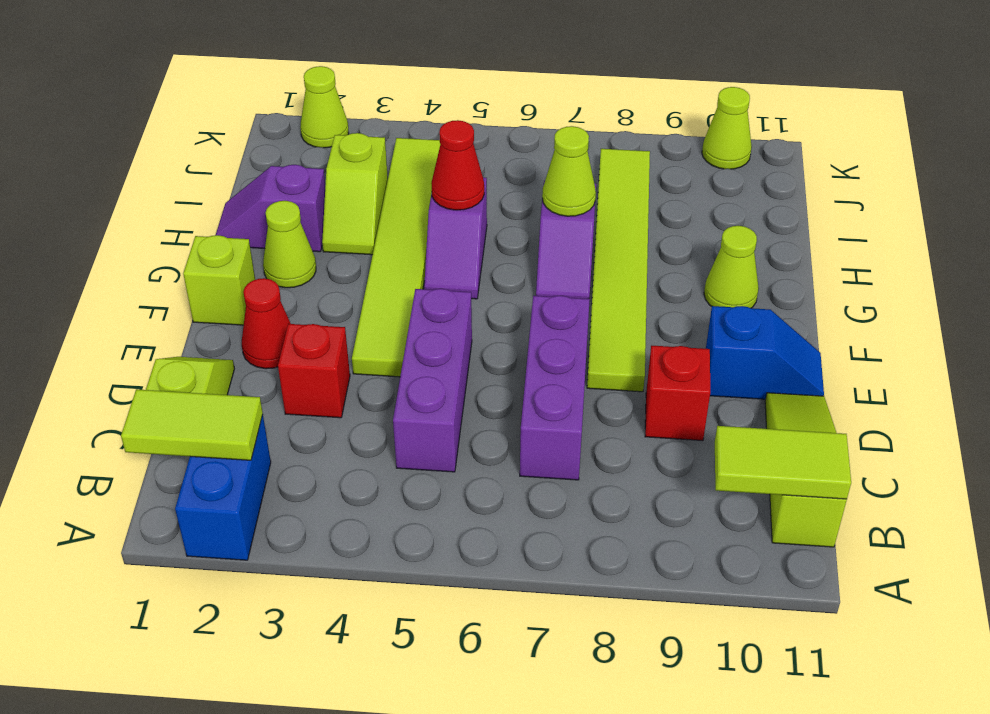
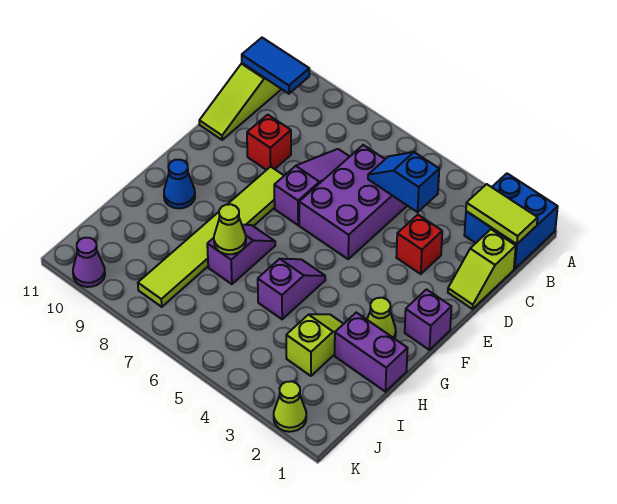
blue brick A2:B2 level 1 -> blue brick A1:B2 level 1
lime tile B10:B11 level 2 -> blue tile B10:B11 level 2
purple brick C5:E5 level 1 -> purple brick C5:E6 level 1
purple brick C7:E7 level 1 -> purple slope C7:E7 level 1 top E
red cone E2 level 1 -> none
lime tile E4:J4 level 1 -> none
blue slope E10:E11 level 1 top 10 -> blue slope C4:C5 level 2 top 4
lime brick F1 level 1 -> purple brick F1 level 1
lime cone G10 level 1 -> blue cone G10 level 1
purple slope H1:H2 level 1 top 2 -> purple brick H1:H2 level 1
red cone H5 level 2 -> none
lime cone K10 level 1 -> purple cone K10 level 1

